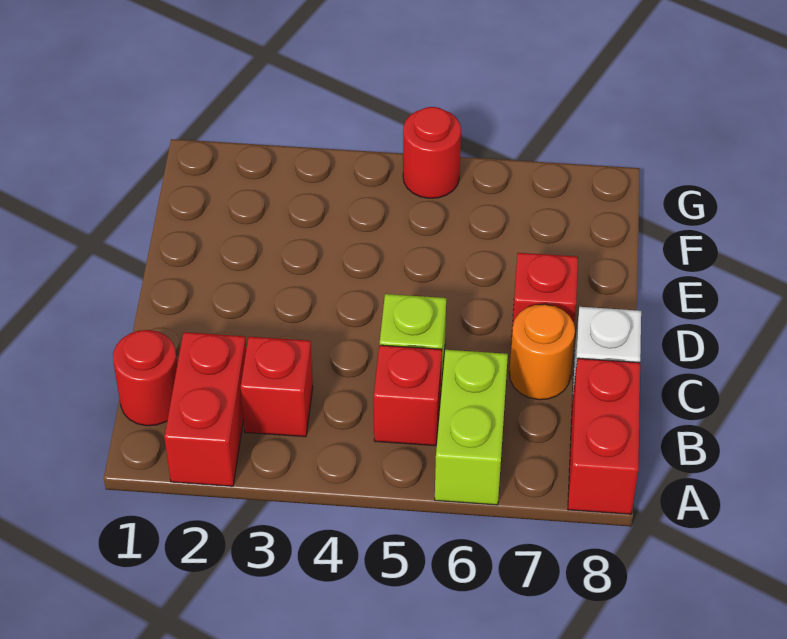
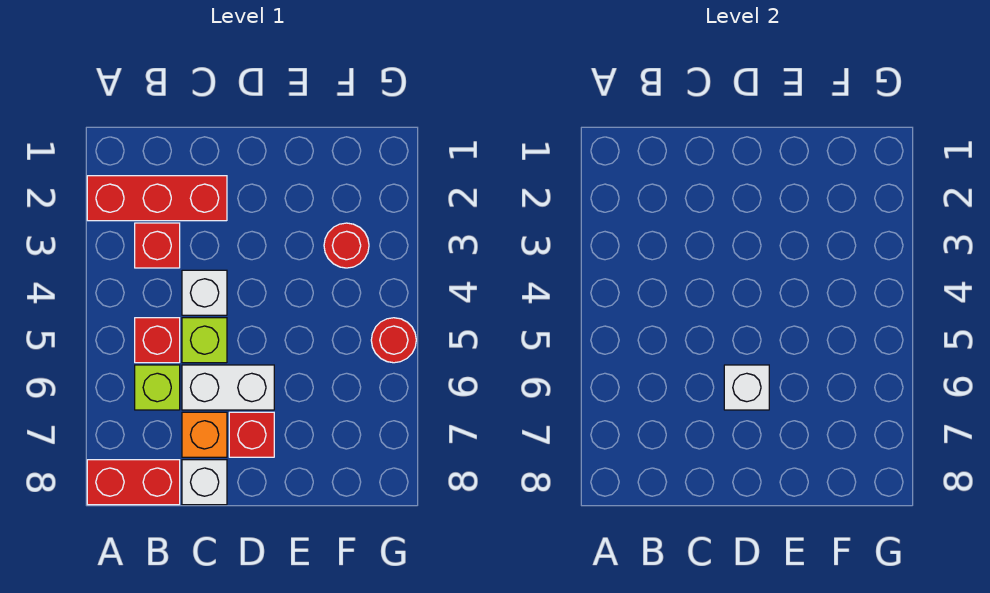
red brick A2:B2 level 1 -> red brick A2:C2 level 1
lime brick A6:B6 level 1 -> lime brick B6 level 1
red round brick B1 level 1 -> red round brick F3 level 1
none -> white brick C4 level 1
none -> white brick C6:D6 level 1
orange round brick C7 level 1 -> orange brick C7 level 1
none -> white brick D6 level 2

